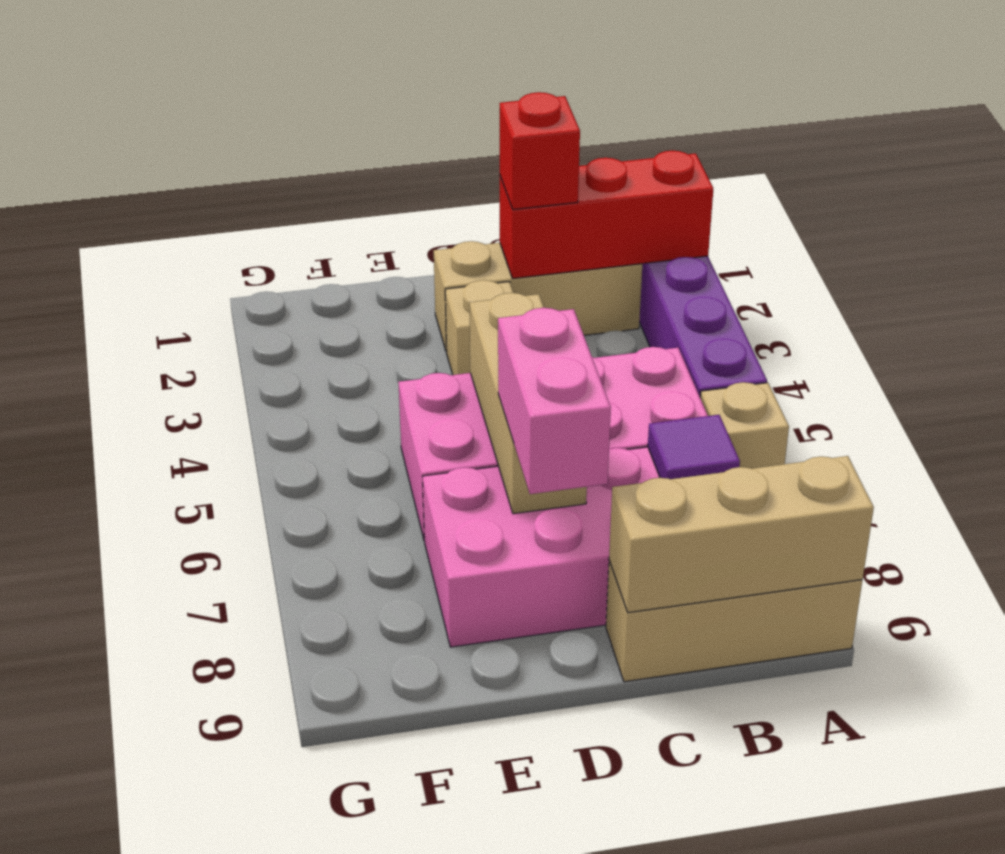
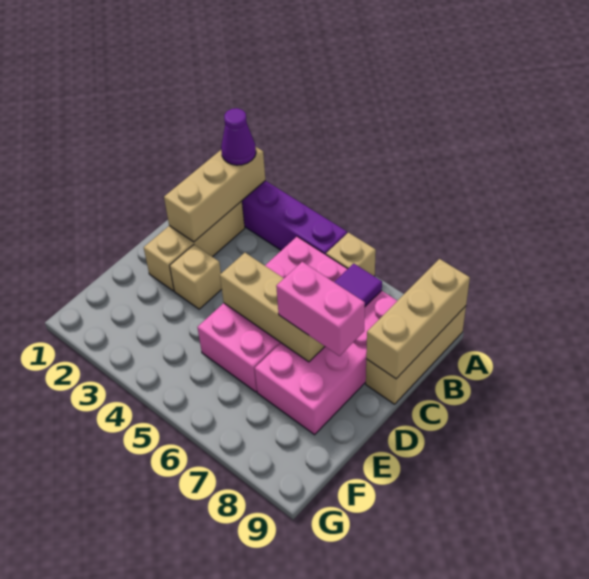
red brick A2:C2 level 2 -> tan brick A2:C2 level 2
none -> purple cone A2 level 3
red brick C2 level 3 -> none

